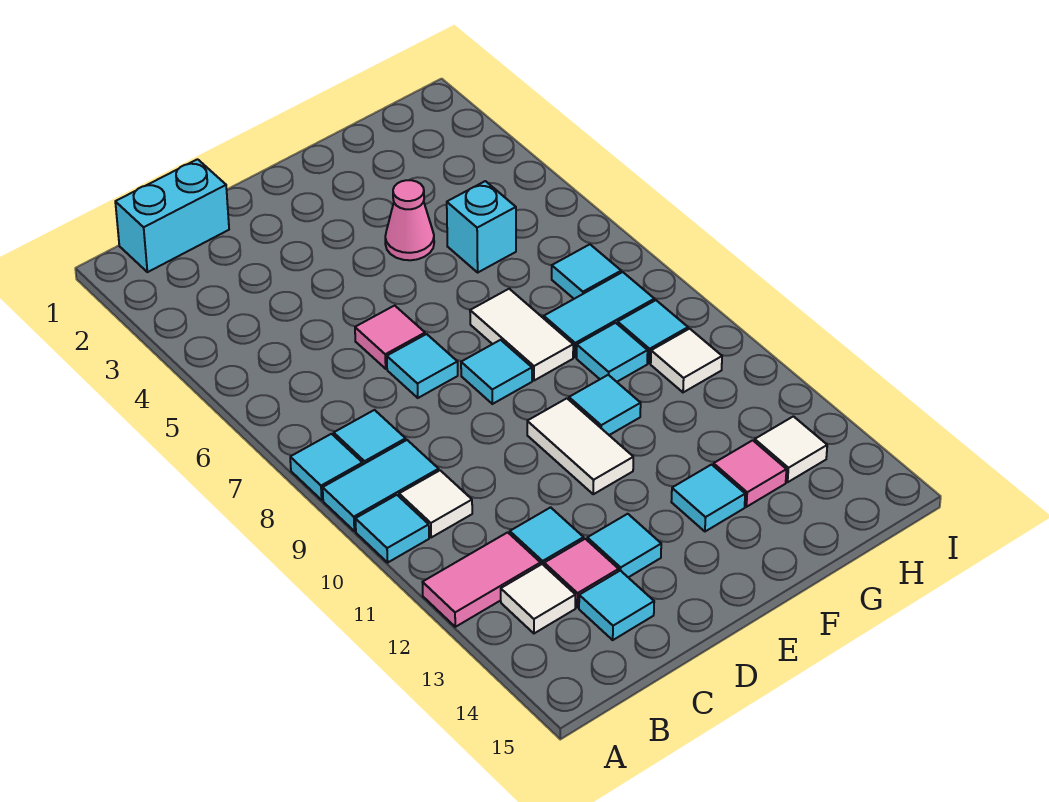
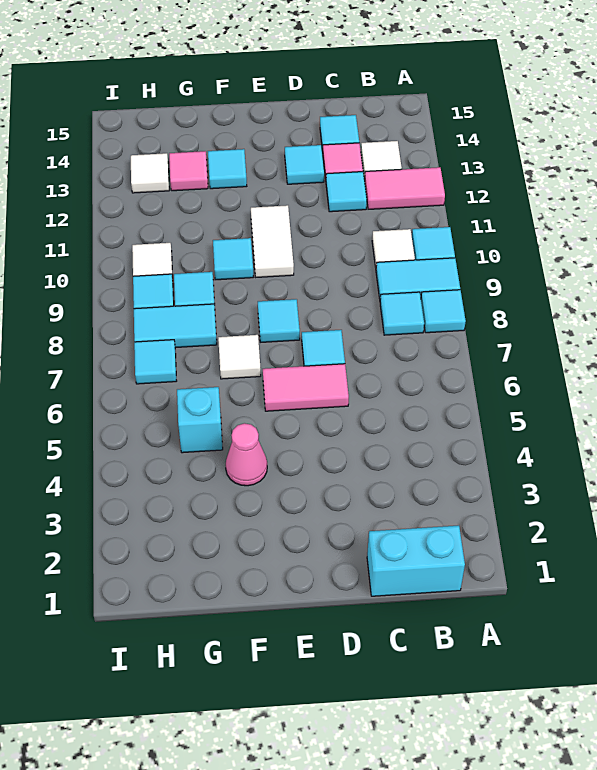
pink tile D6 level 1 -> pink tile D6:E6 level 1
white tile F7:F8 level 1 -> white tile F7 level 1

